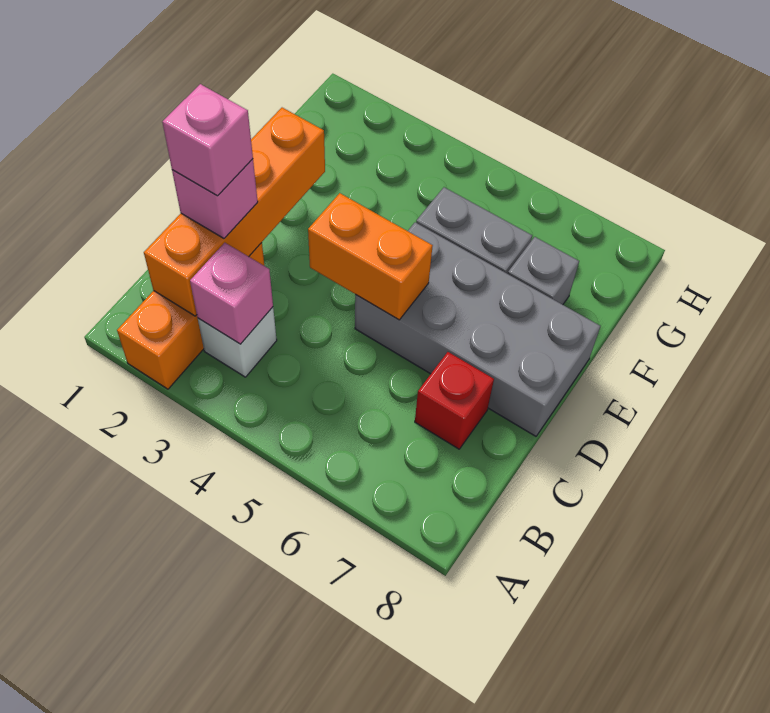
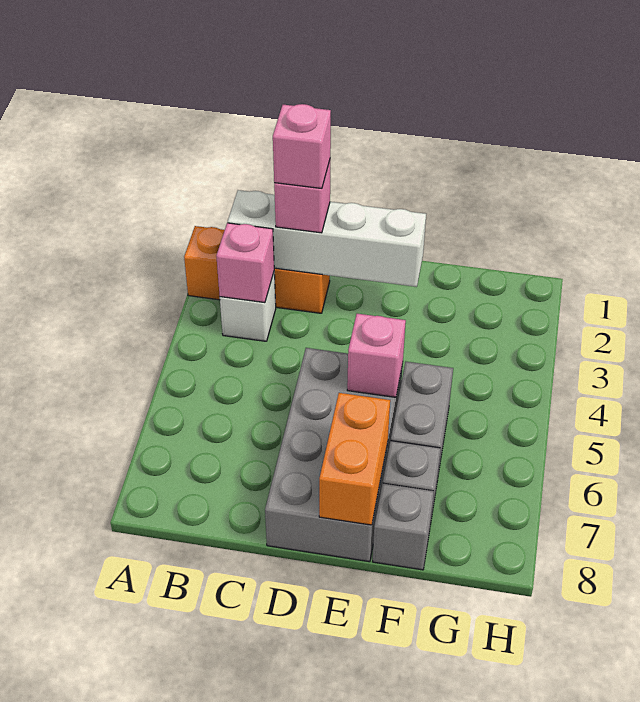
orange brick B2:E2 level 2 -> white brick B2:E2 level 2
red brick C7 level 1 -> none
orange brick D4:D5 level 2 -> orange brick E7:E8 level 2
none -> pink brick E5 level 2
none -> grey brick F8 level 1

